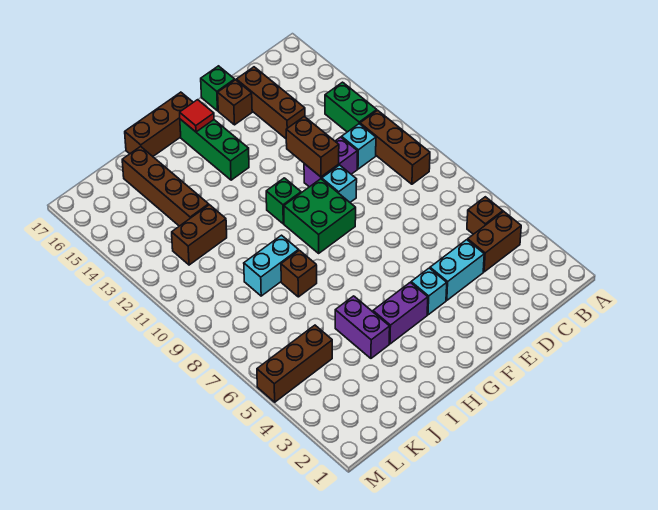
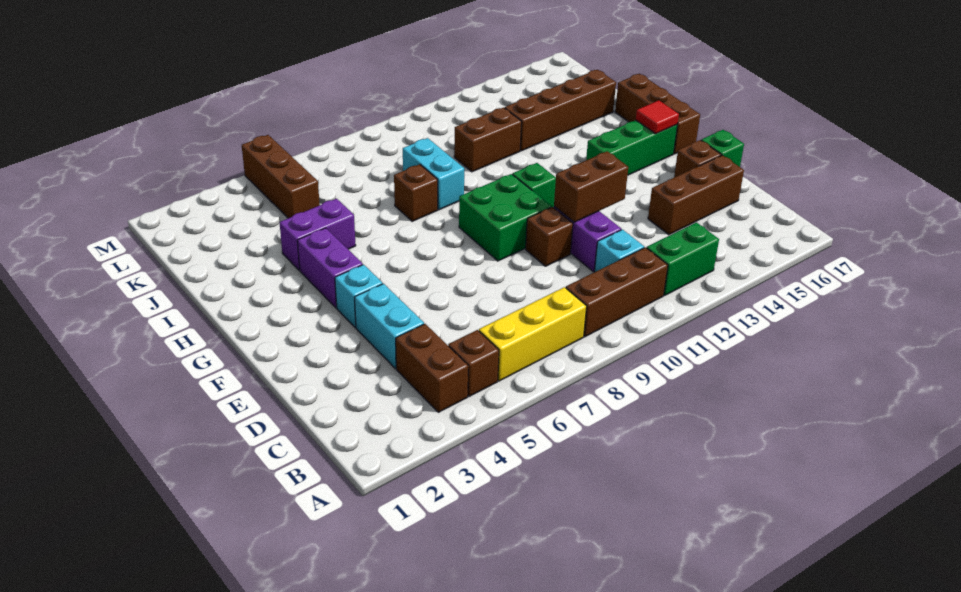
none -> yellow brick B6:B8 level 1
cyan brick E10 level 1 -> brown brick E10 level 1
brown brick J12:K12 level 1 -> brown brick J11:J12 level 1

